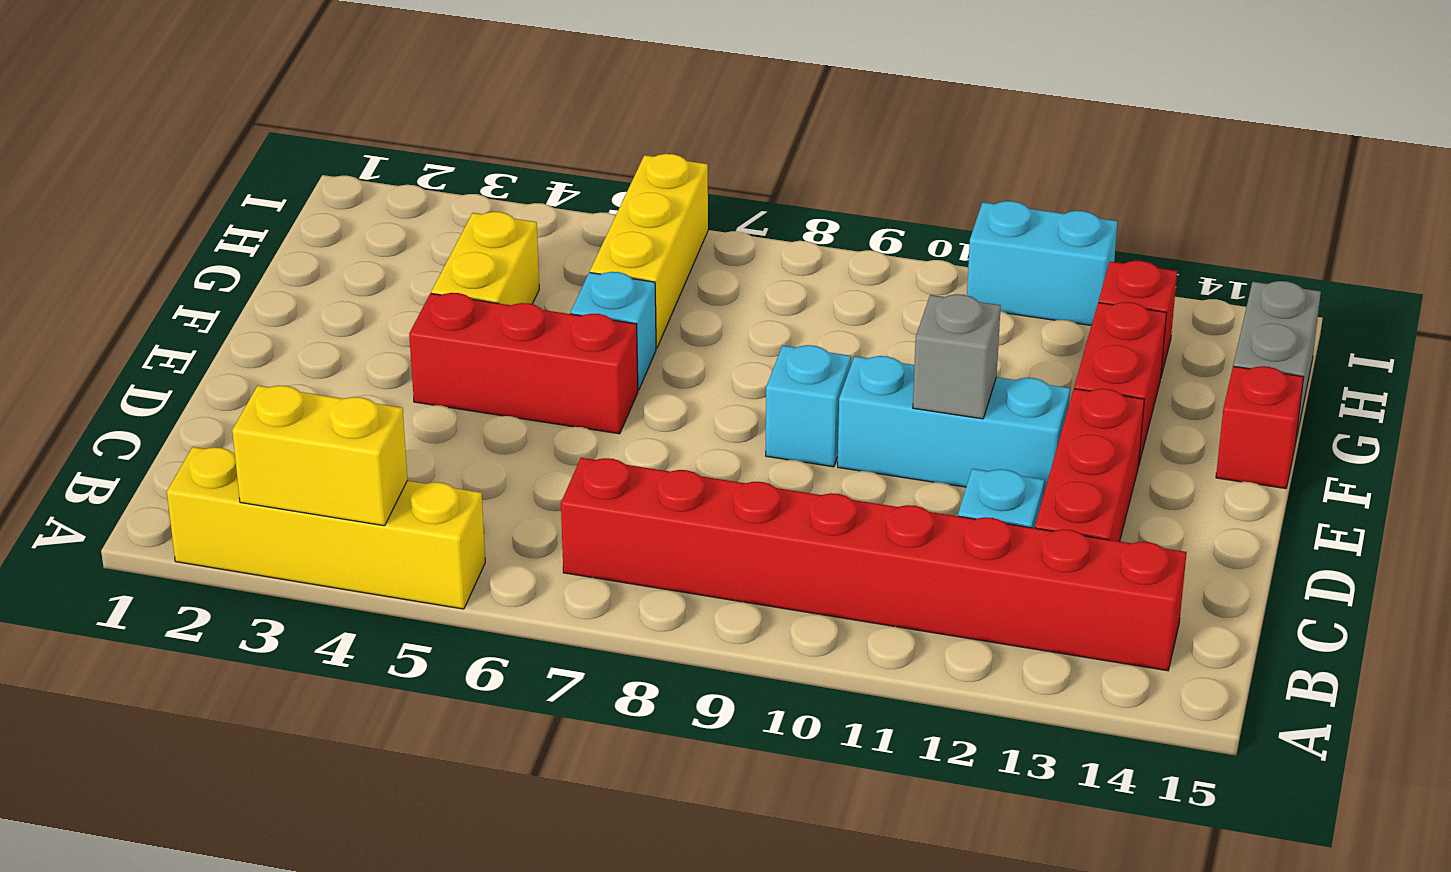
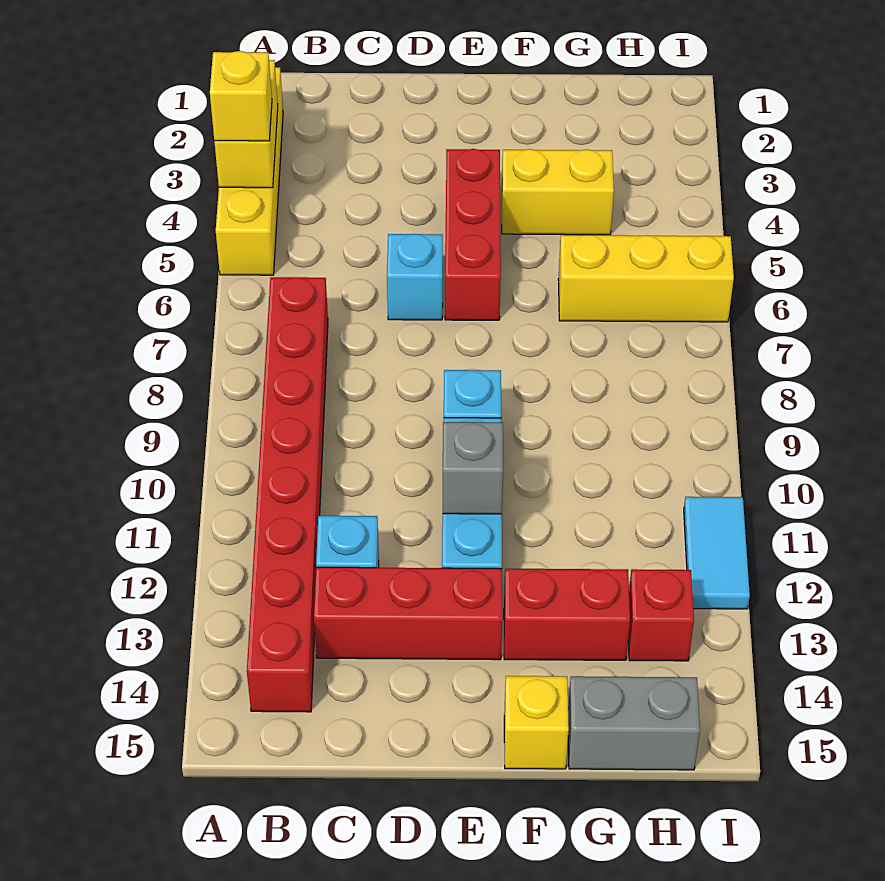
none -> yellow brick A4 level 3
cyan brick F6 level 1 -> cyan brick D6 level 1
red brick F15 level 1 -> yellow brick F15 level 1
cyan brick I11:I12 level 1 -> cyan tile I11:I12 level 1

